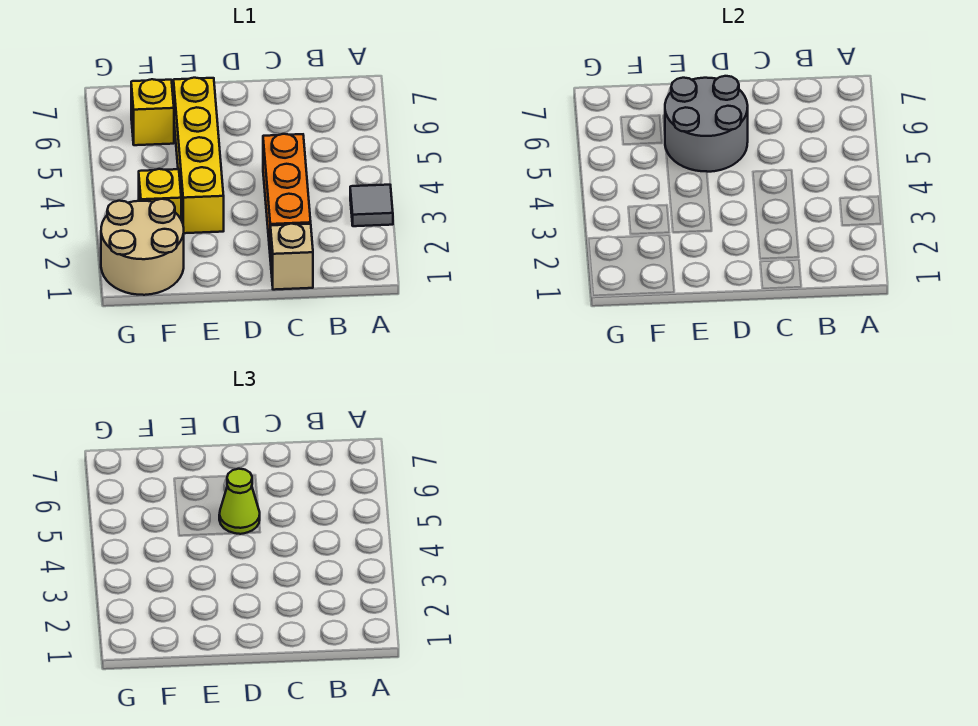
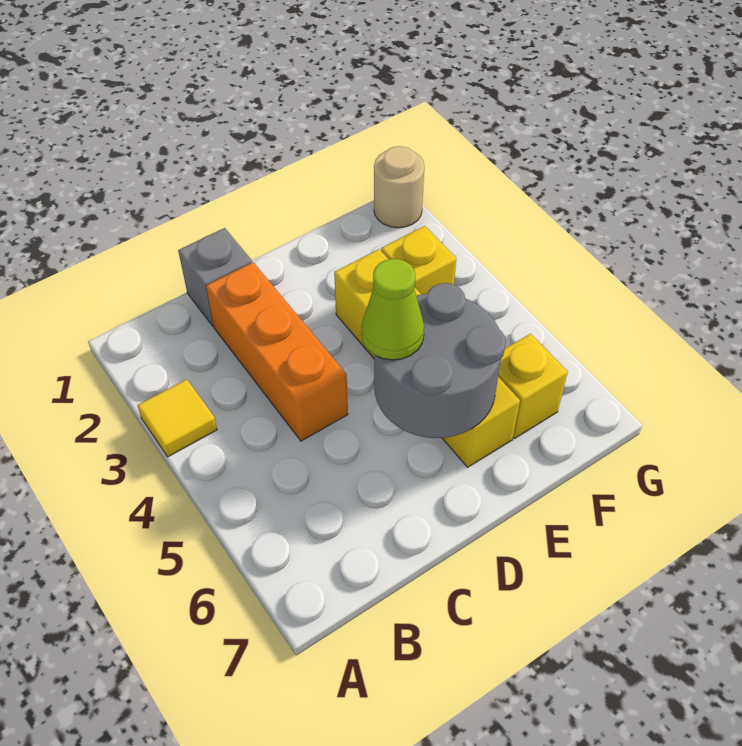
grey tile A3 level 1 -> yellow tile A3 level 1
tan brick C1 level 1 -> grey brick C1 level 1
tan round brick F1:G2 level 1 -> tan round brick G1 level 1

